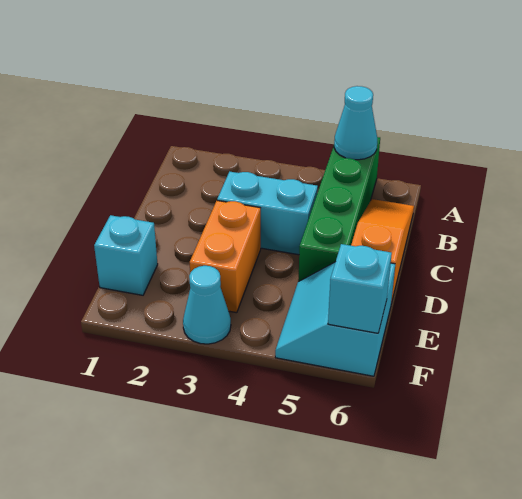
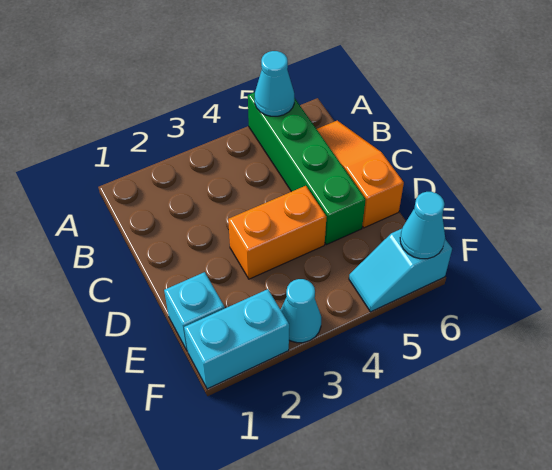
cyan brick C3:C4 level 1 -> cyan brick F1:F2 level 1
orange brick D3:E3 level 1 -> orange brick D3:D4 level 1
cyan slope E5:F6 level 1 top 6 -> cyan slope F5:F6 level 1 top 6
cyan brick F6 level 2 -> cyan cone F6 level 2

